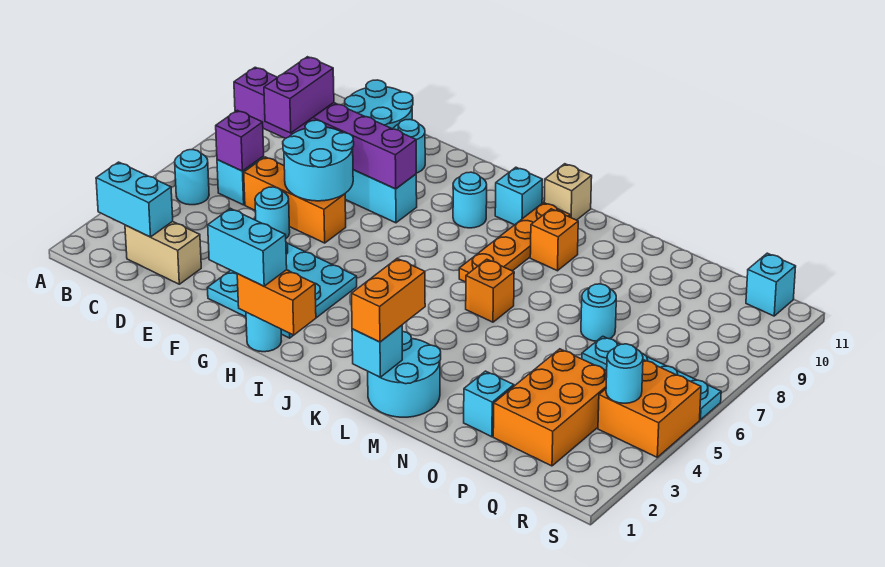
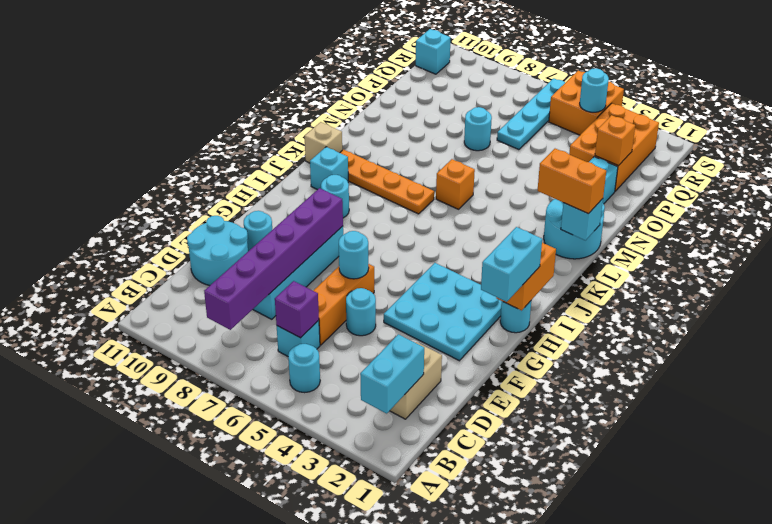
purple brick D7:D8 level 3 -> none
cyan round brick E6:F7 level 2 -> cyan round brick F6 level 2
orange brick L9 level 1 -> orange brick P2 level 2
orange brick P2:Q4 level 1 -> orange brick P2:R3 level 1

